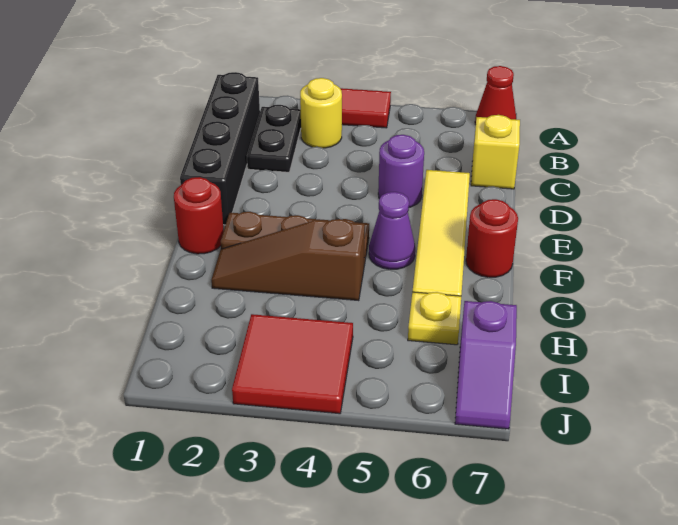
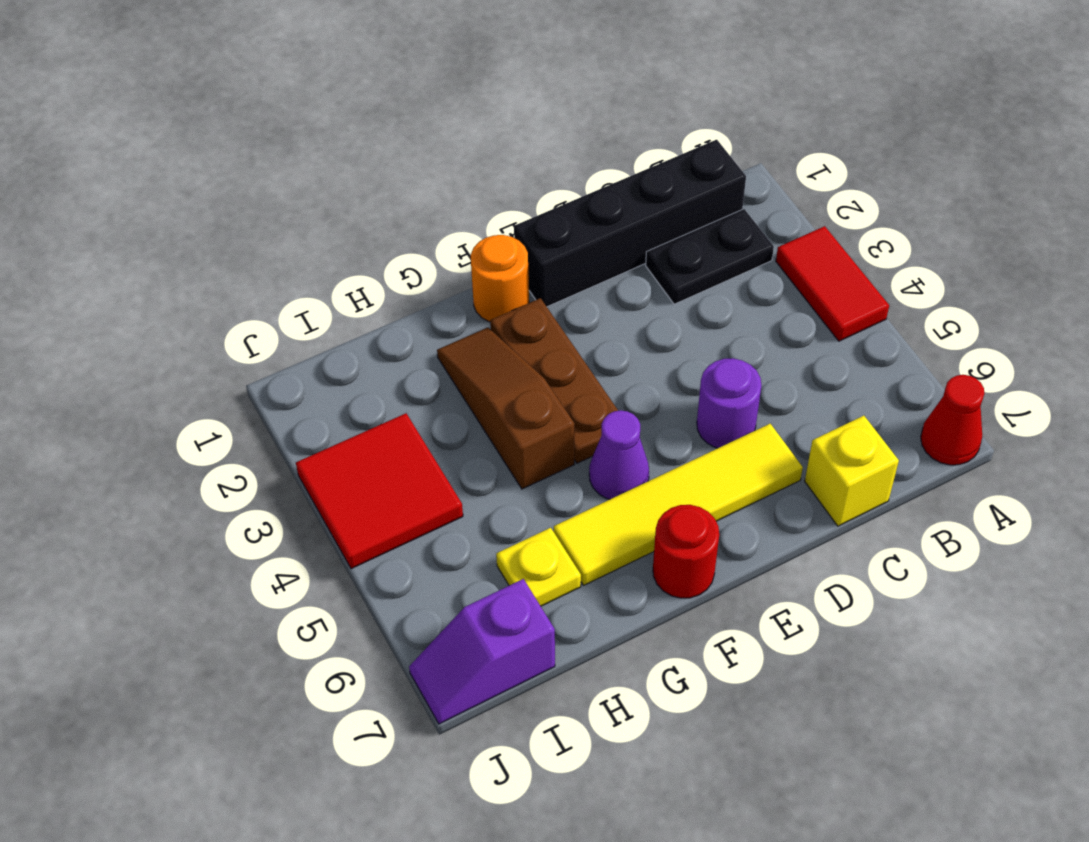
yellow round brick B3 level 1 -> none
red round brick F1 level 1 -> orange round brick F1 level 1

